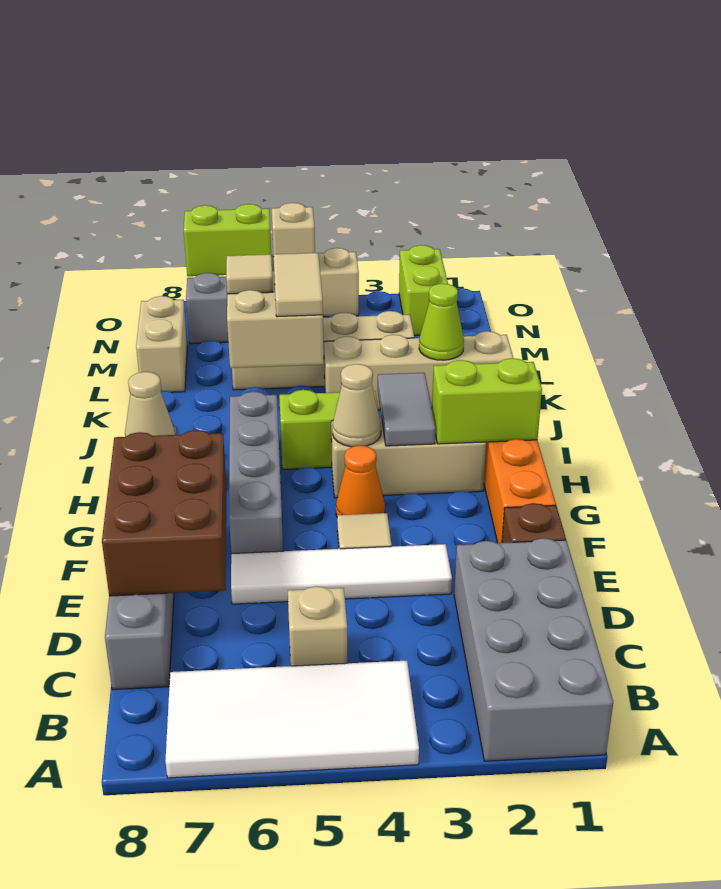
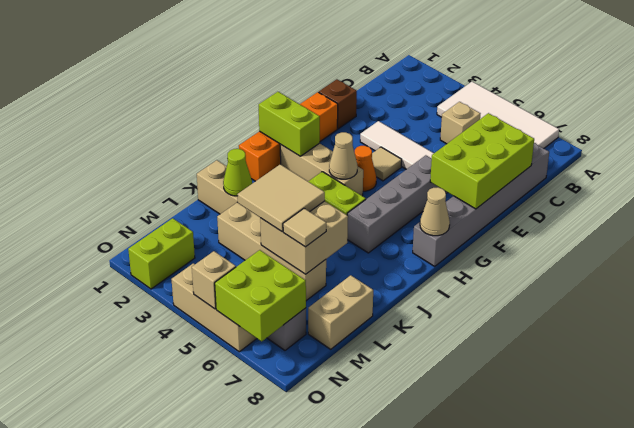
grey brick A1:D2 level 1 -> none
brown brick D7:F8 level 2 -> lime brick D7:F8 level 2
grey tile H3:I3 level 2 -> none
tan tile K5:L5 level 3 -> tan tile K4:L5 level 3
lime brick O6:O7 level 2 -> lime brick N6:O7 level 2

